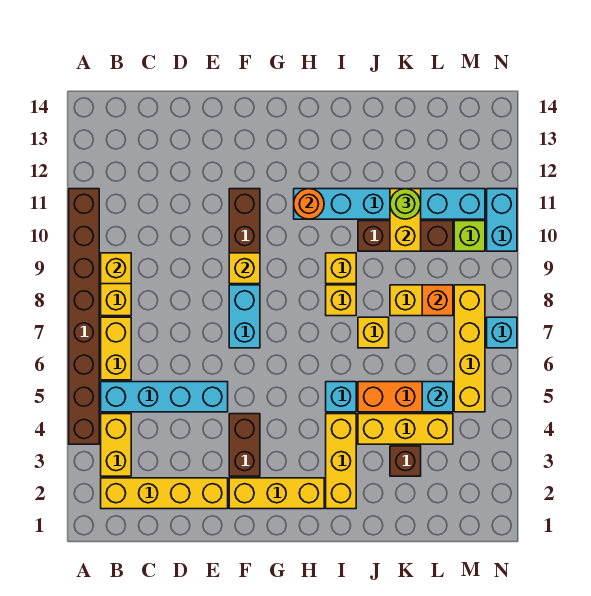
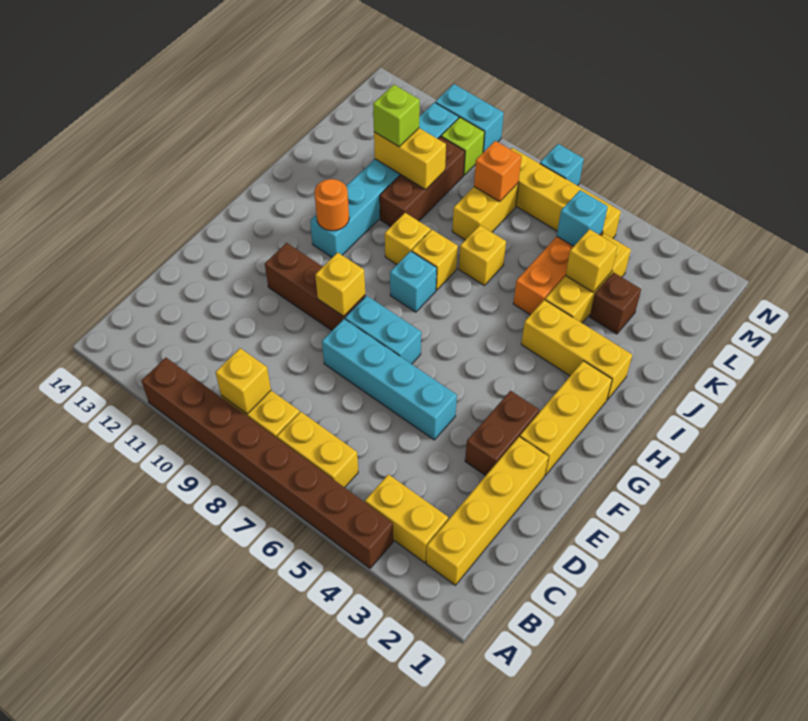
cyan brick B5:E5 level 1 -> cyan brick E5:E8 level 1
brown brick F3:F4 level 1 -> brown brick E3:F3 level 1
cyan brick I5 level 1 -> cyan brick H8 level 1
none -> yellow brick K4 level 2
lime round brick K11 level 3 -> lime brick K11 level 3

